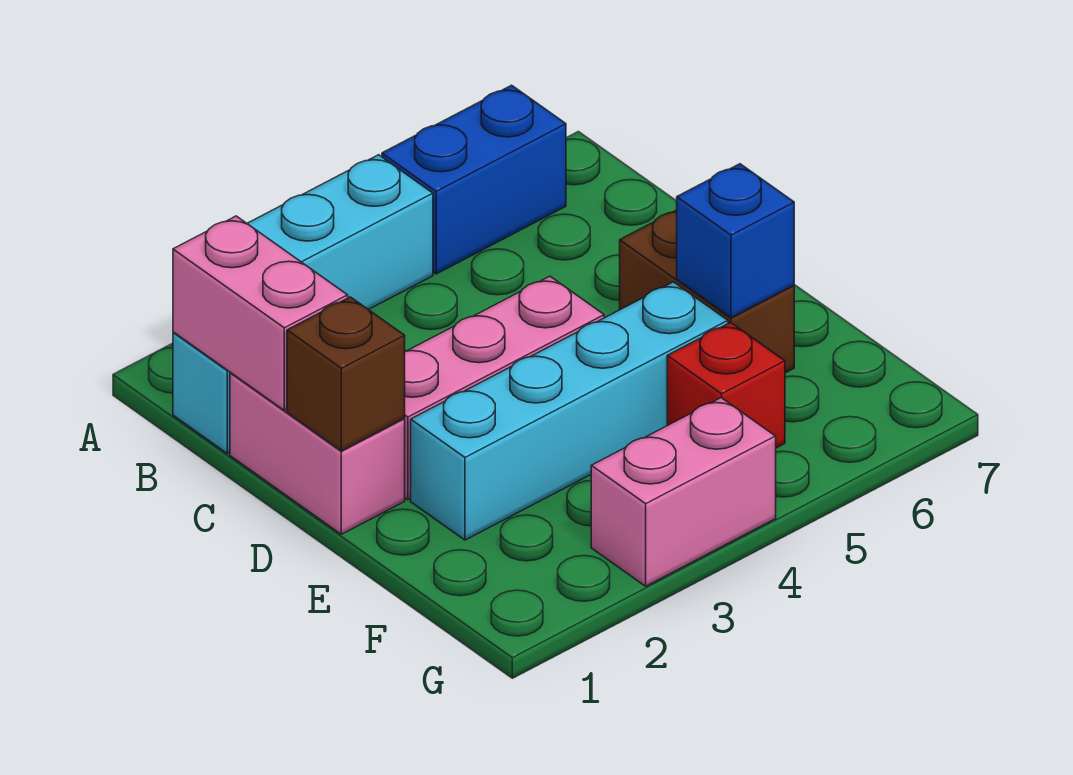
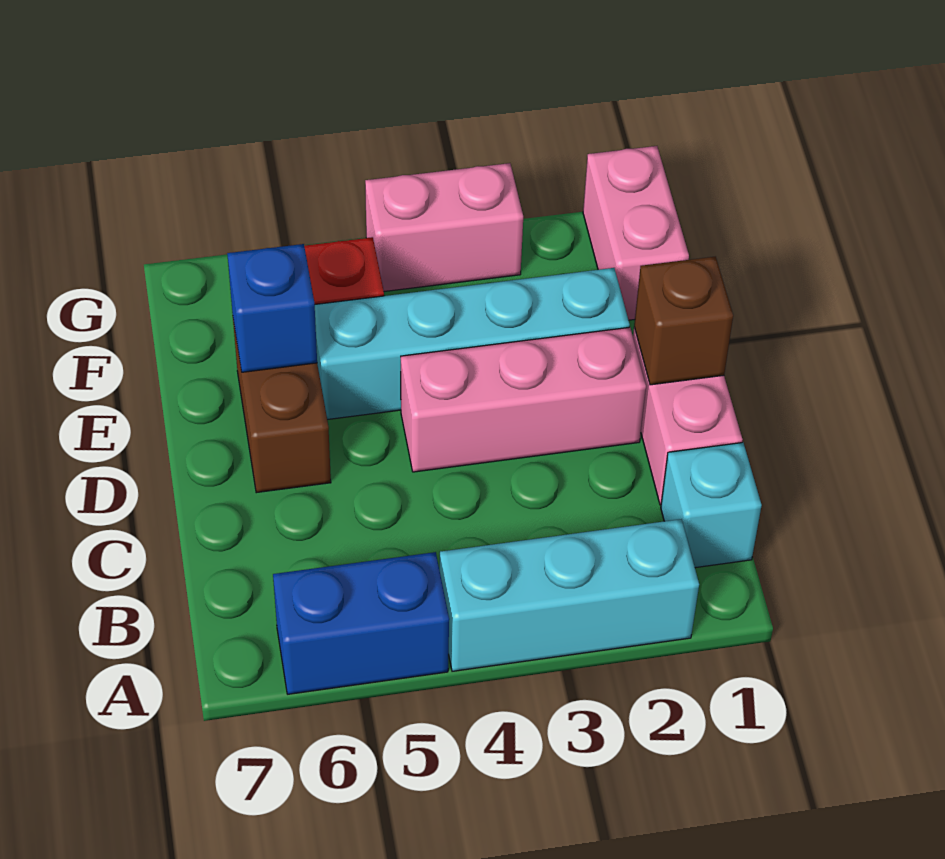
pink brick B1:C1 level 2 -> pink brick F1:G1 level 1

